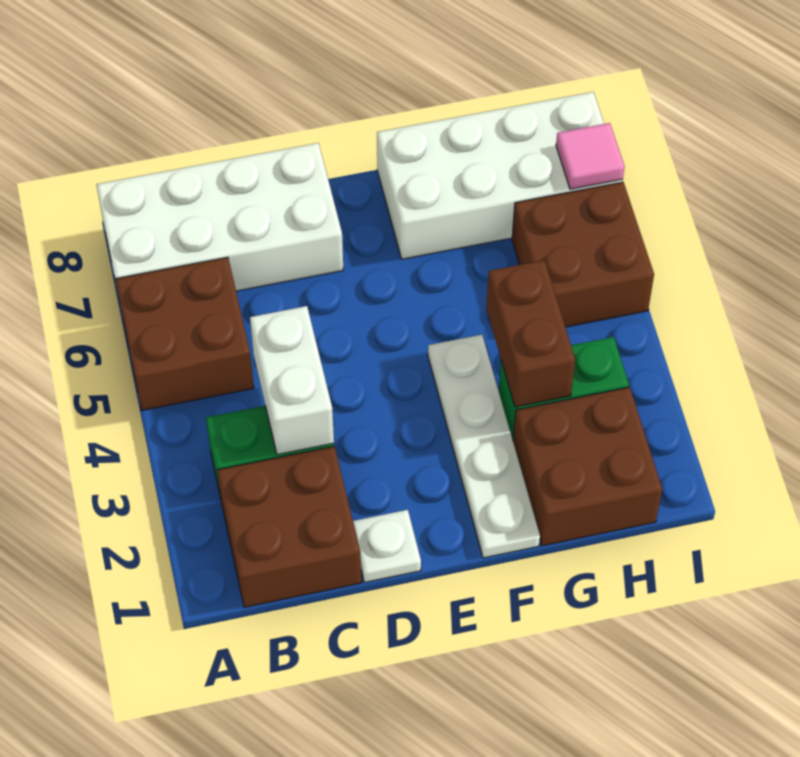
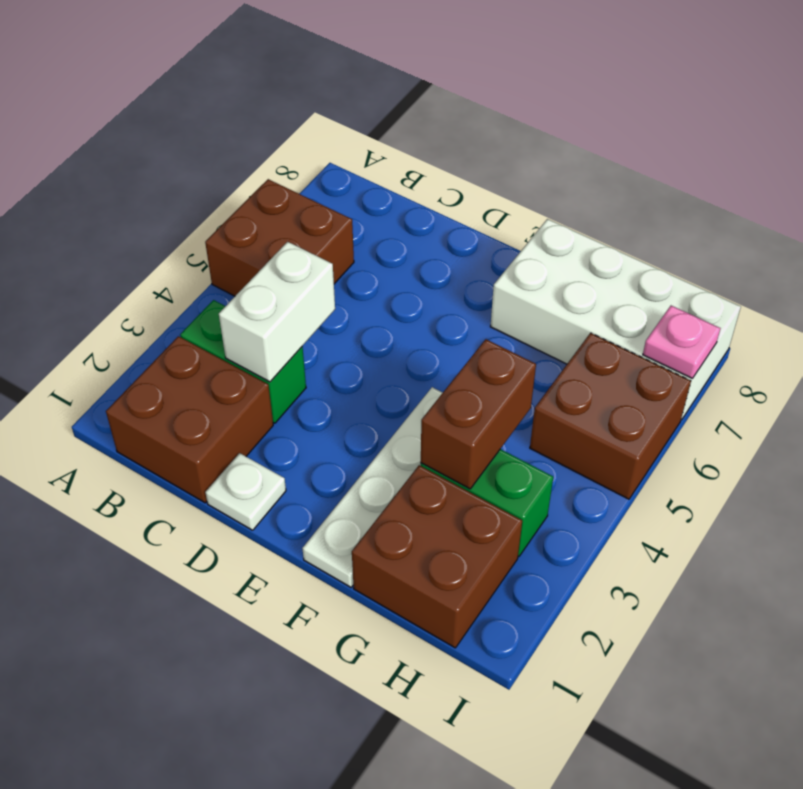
white brick A7:D8 level 1 -> none
pink tile I7 level 2 -> pink plate I7 level 2

